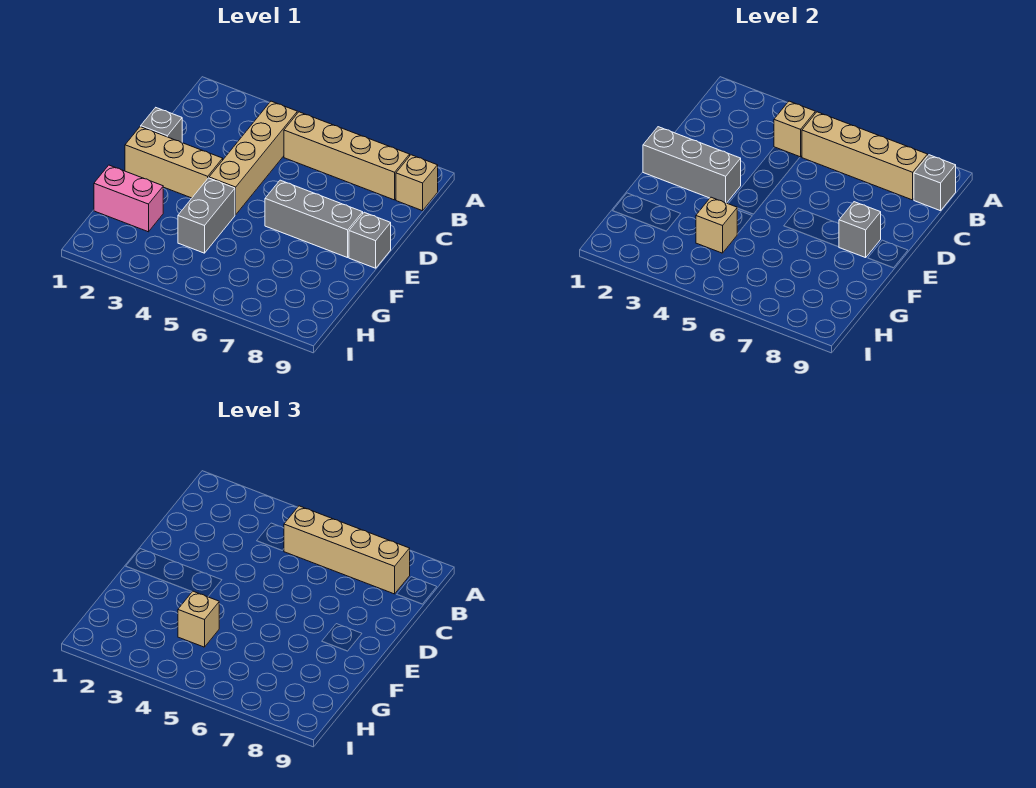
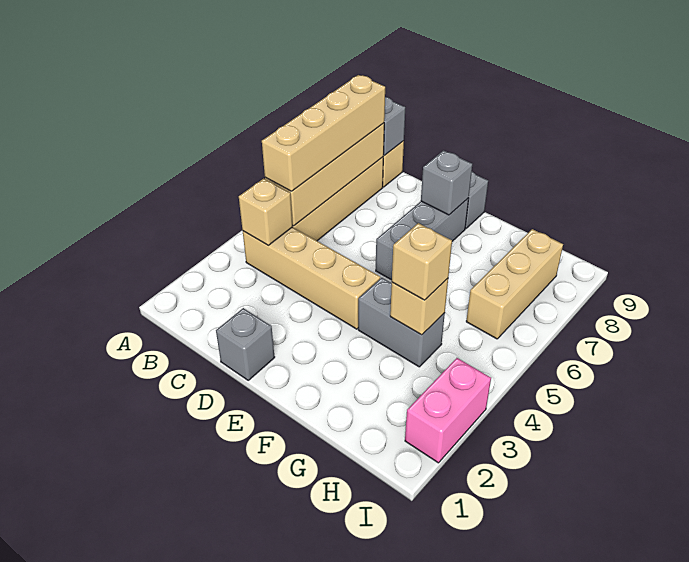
tan brick E1:E3 level 1 -> tan brick H6:H8 level 1
grey brick E1:E3 level 2 -> none
pink brick G1:G2 level 1 -> pink brick I2:I3 level 1

